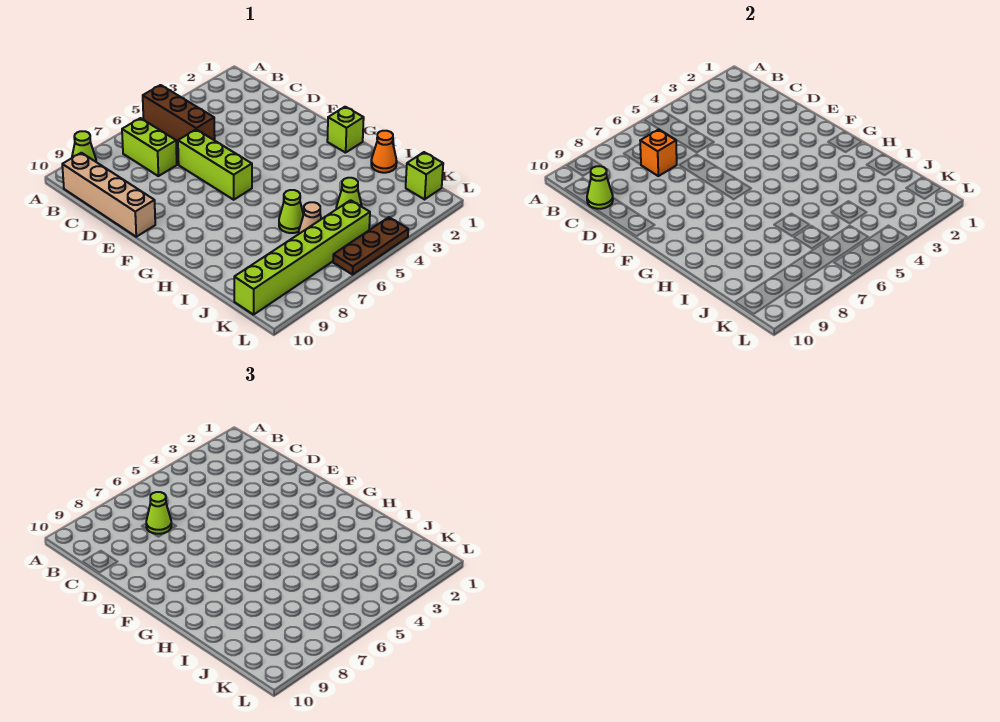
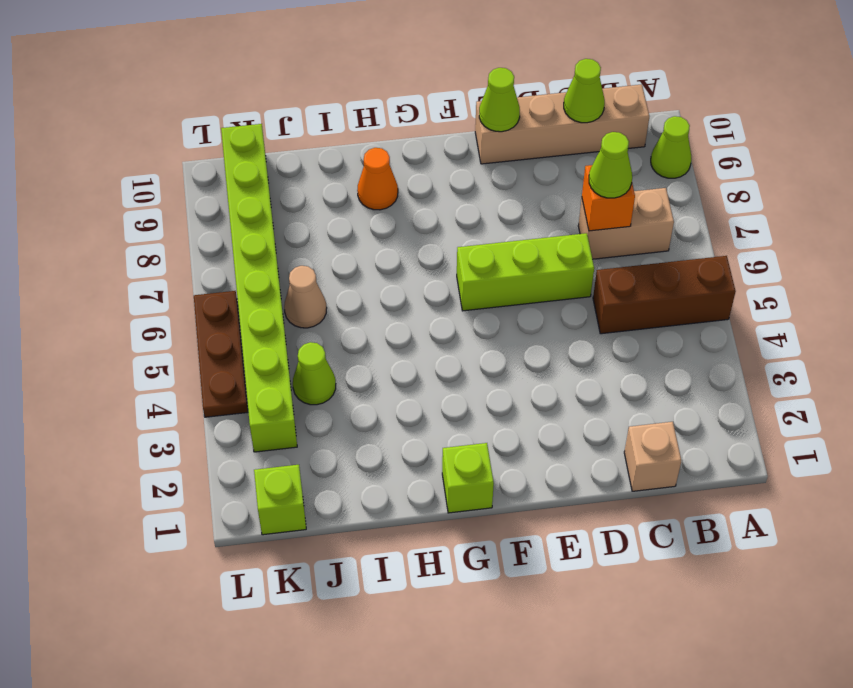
lime brick B7:C7 level 1 -> tan brick B7:C7 level 1
none -> tan brick C1 level 1
orange cone I1 level 1 -> orange cone H9 level 1
lime cone I6 level 1 -> lime cone E10 level 2
lime brick K5:K10 level 1 -> lime brick K3:K10 level 1

